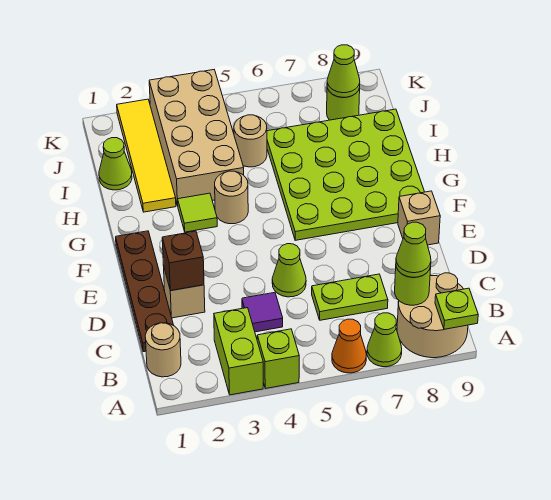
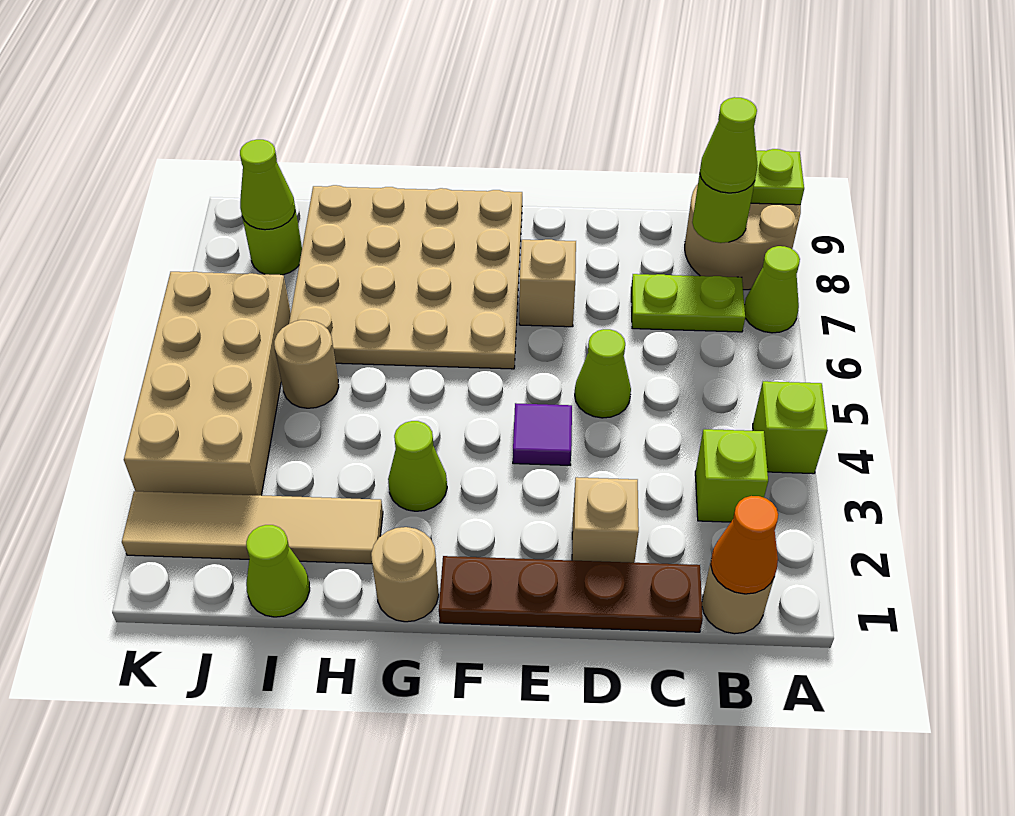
lime brick A3:B3 level 1 -> lime brick B3 level 1
orange cone A6 level 1 -> orange cone B1 level 2
purple tile C4 level 1 -> purple tile E4 level 1
lime plate C6:C7 level 1 -> lime plate B7:C7 level 1
brown brick D2 level 2 -> none
tan brick E9 level 1 -> tan brick E7 level 1
lime plate F6:I9 level 1 -> tan plate F6:I9 level 1
lime tile G3 level 1 -> lime cone G3 level 1
tan round brick G4 level 1 -> tan round brick G1 level 1
yellow tile H2:K2 level 1 -> tan tile H2:K2 level 1
tan brick H3:K4 level 1 -> tan brick J3:K6 level 1

